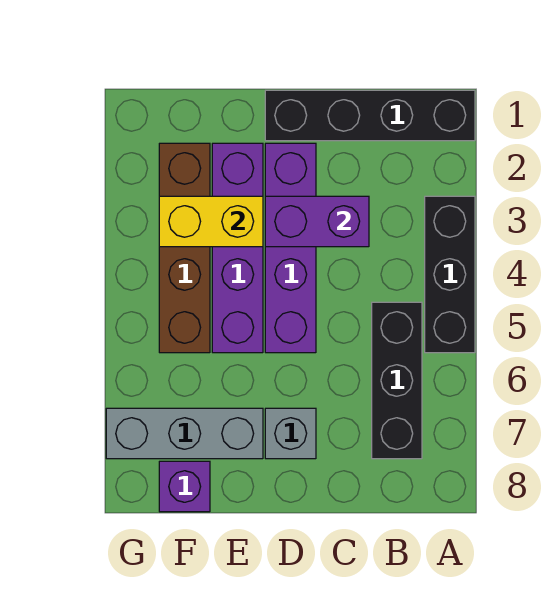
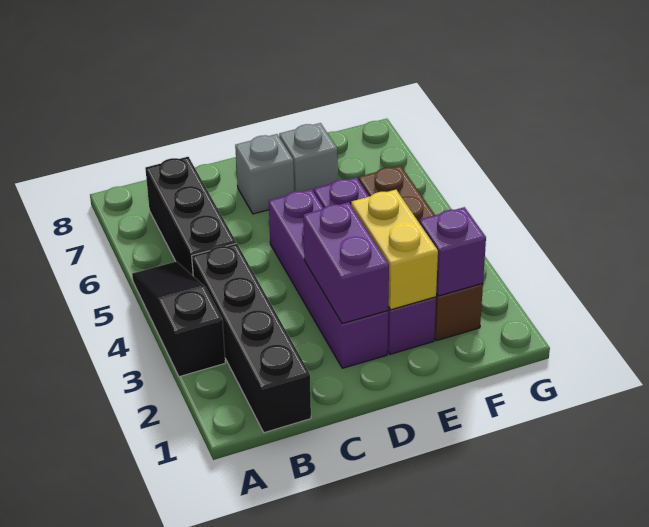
black brick A1:D1 level 1 -> black brick B1:B4 level 1
black brick A3:A5 level 1 -> black slope A3:A5 level 1 top 3
purple brick C3:D3 level 2 -> purple brick D2:D3 level 2
yellow brick E3:F3 level 2 -> yellow brick E2:E3 level 2
grey brick E7:G7 level 1 -> grey brick E7 level 1
purple brick F8 level 1 -> purple brick F2 level 2

